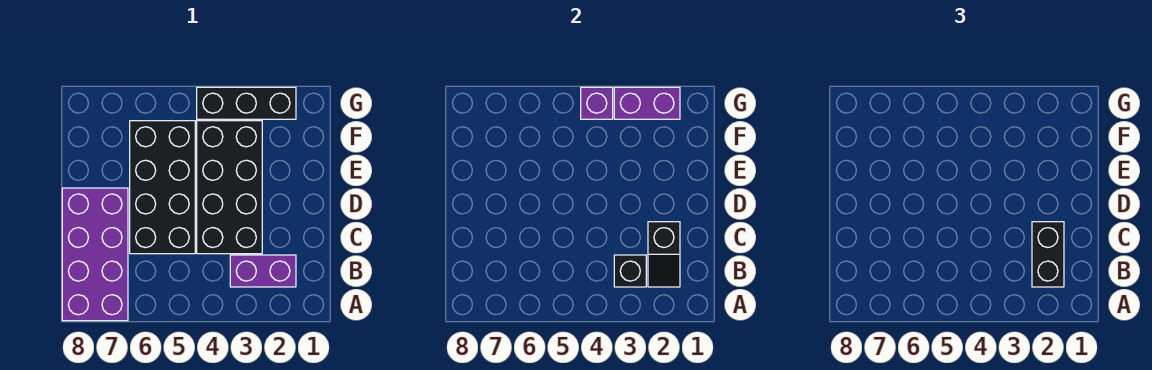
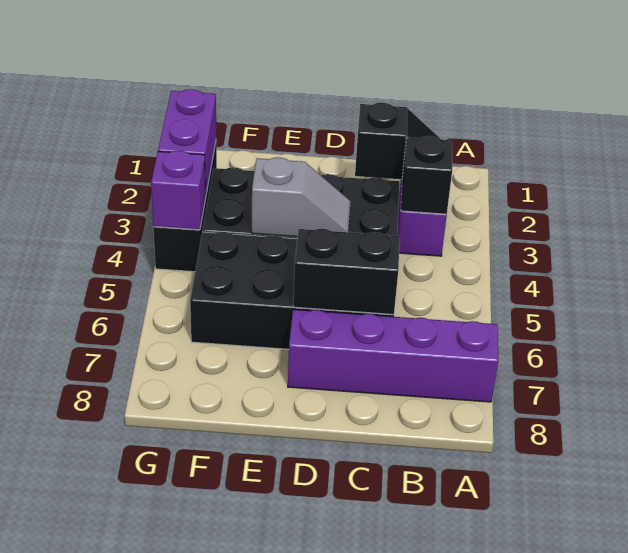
purple brick A7:D8 level 1 -> purple brick A7:D7 level 1
black brick B2:C2 level 3 -> black brick C6:D6 level 2
none -> grey slope D4:E4 level 2 top E

